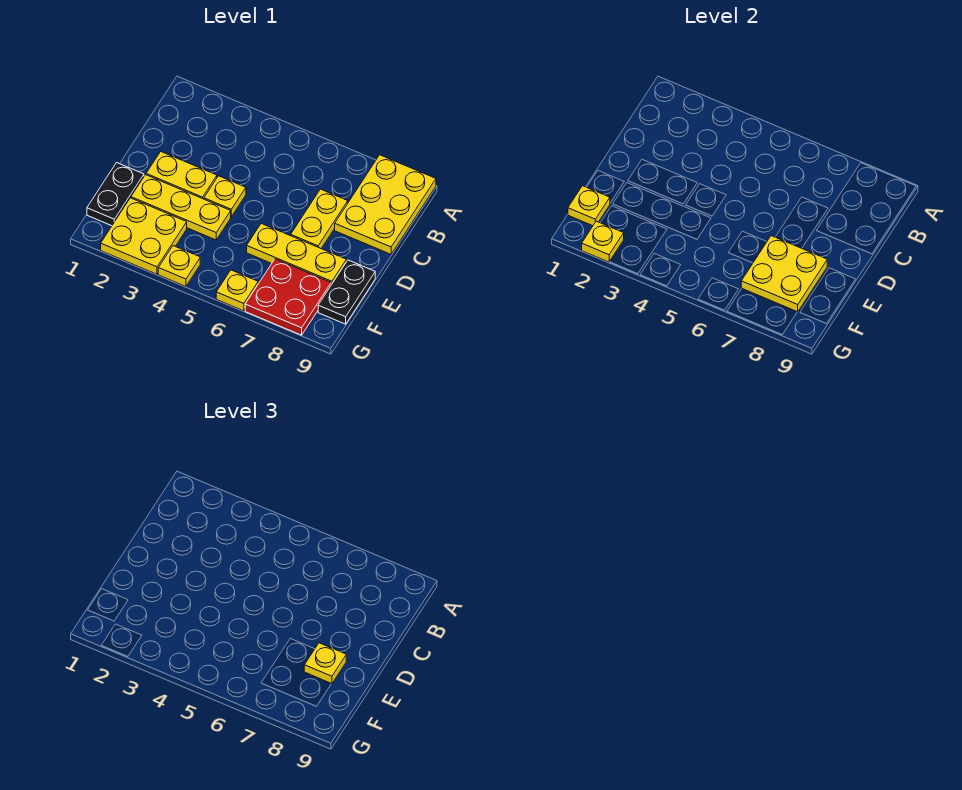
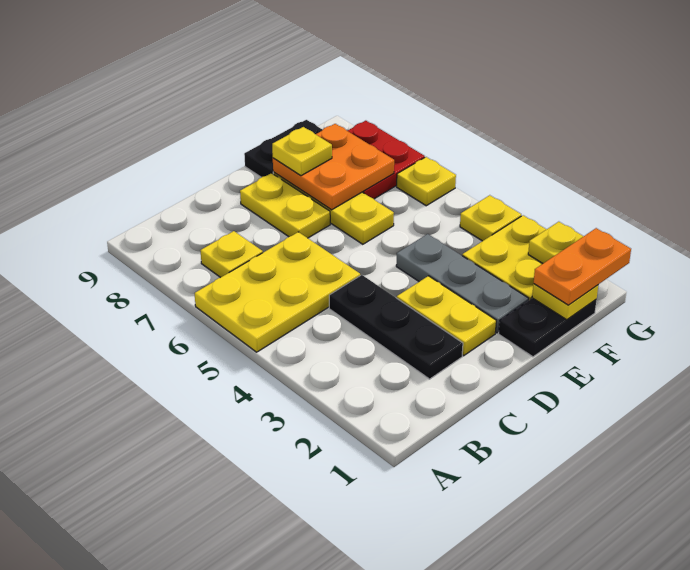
yellow plate A8:C9 level 1 -> yellow plate A5:C6 level 1
none -> black plate C2:C4 level 1
yellow plate C7:D7 level 1 -> yellow plate D7:D8 level 1
yellow plate D4 level 1 -> yellow plate B7 level 1
yellow plate E2:E4 level 1 -> grey plate E2:E4 level 1
yellow plate E7:F8 level 2 -> orange plate E7:F8 level 2
none -> orange plate F1:G1 level 3

